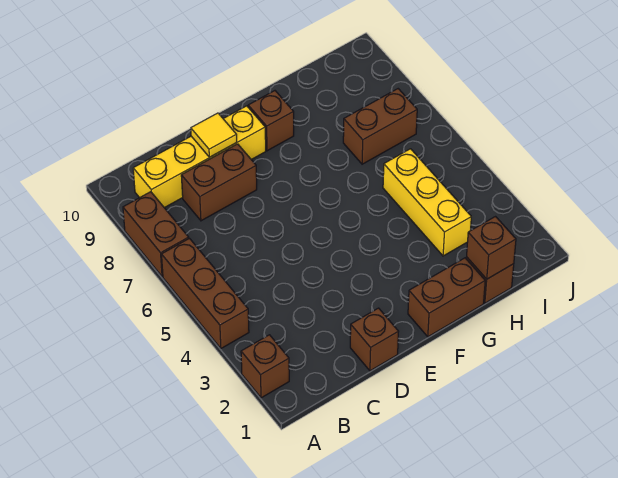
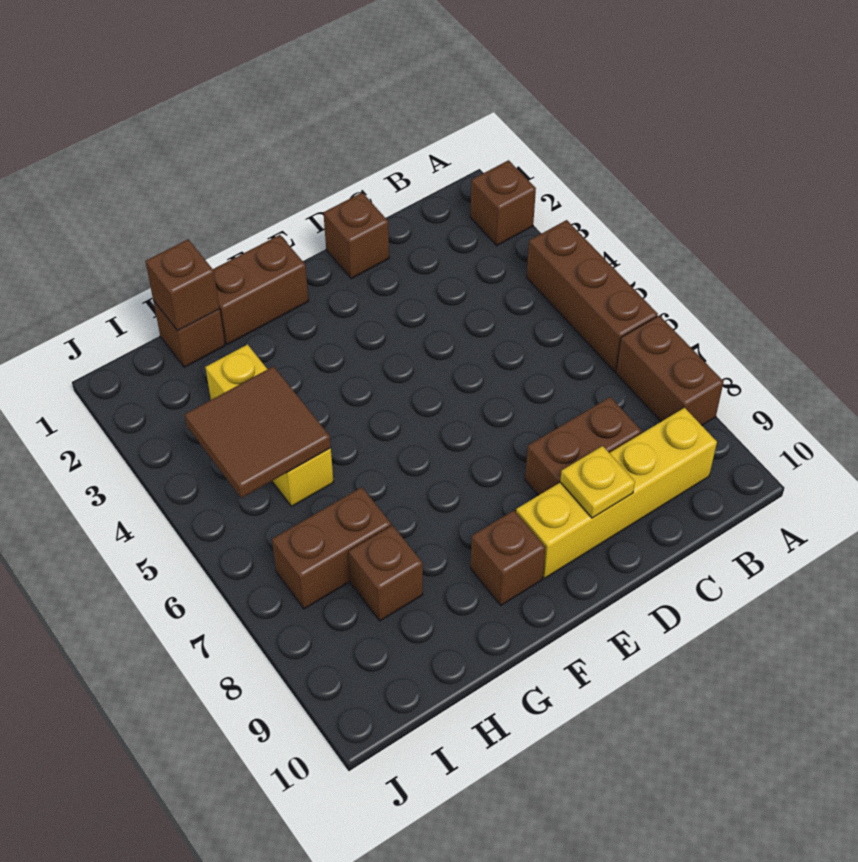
yellow tile D9 level 2 -> yellow plate D9 level 2
none -> brown tile H4:I5 level 2
none -> brown brick H8 level 1

